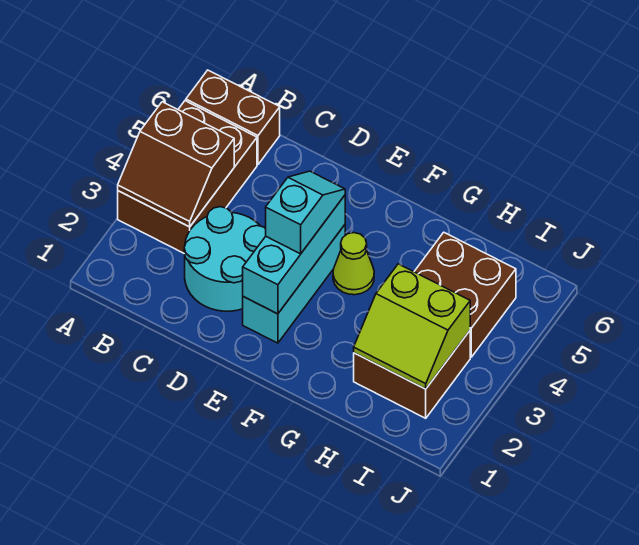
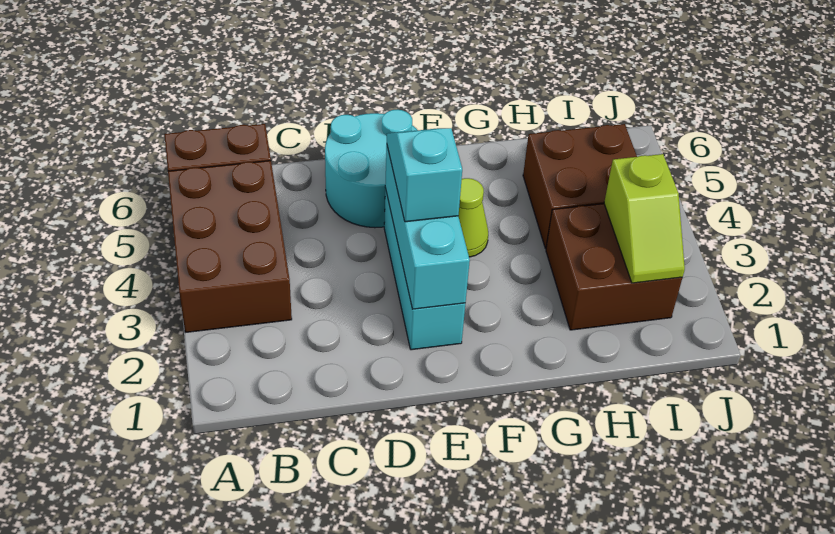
brown slope A3:B4 level 2 top 4 -> none
cyan round brick C2:D3 level 1 -> cyan round brick D5:E6 level 1
lime slope H2:I3 level 2 top 3 -> lime slope I2:I3 level 2 top 3

